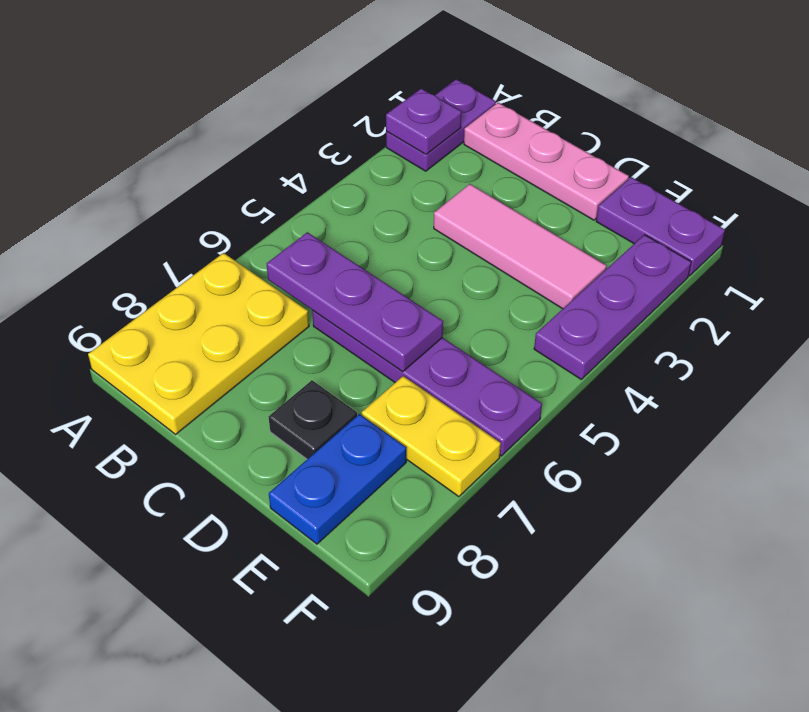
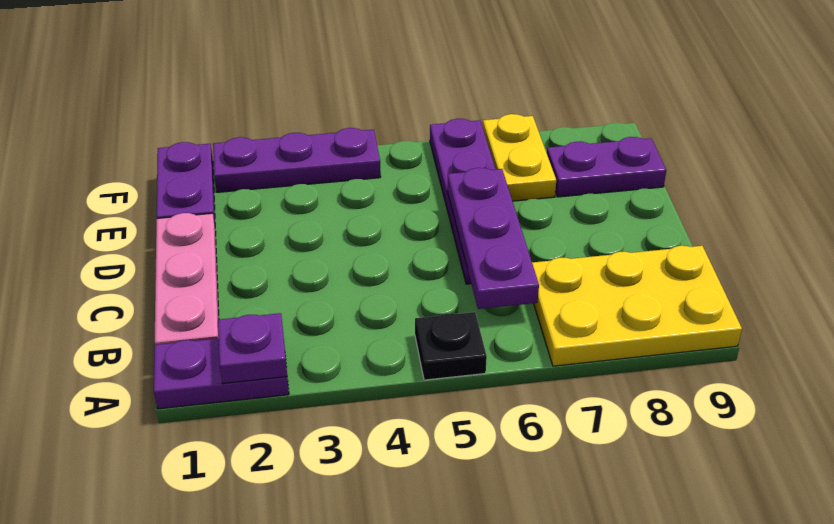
pink tile C3:E3 level 1 -> none
black plate D8 level 1 -> black plate A5 level 1
blue plate E8:E9 level 1 -> purple plate E8:E9 level 1

